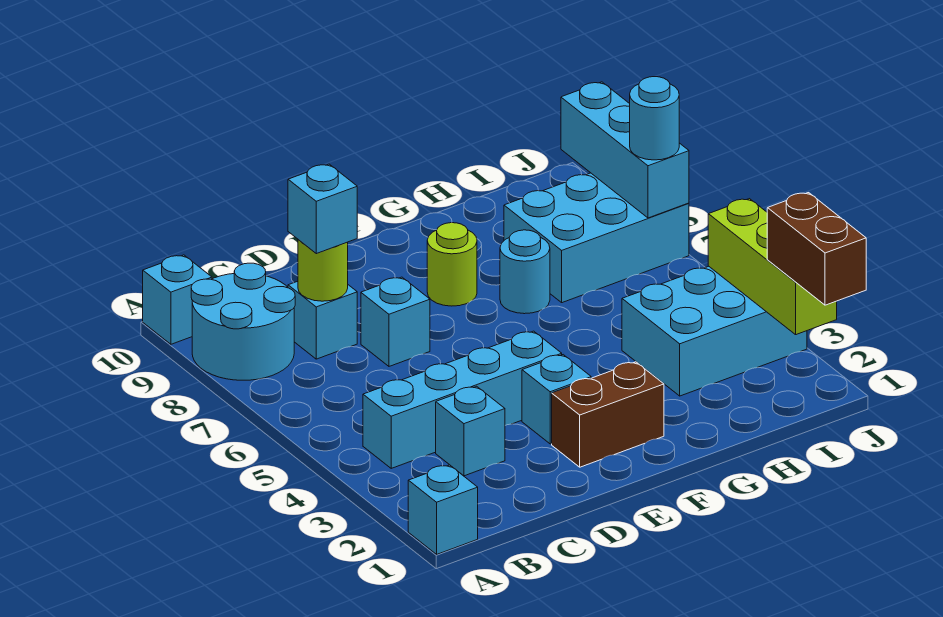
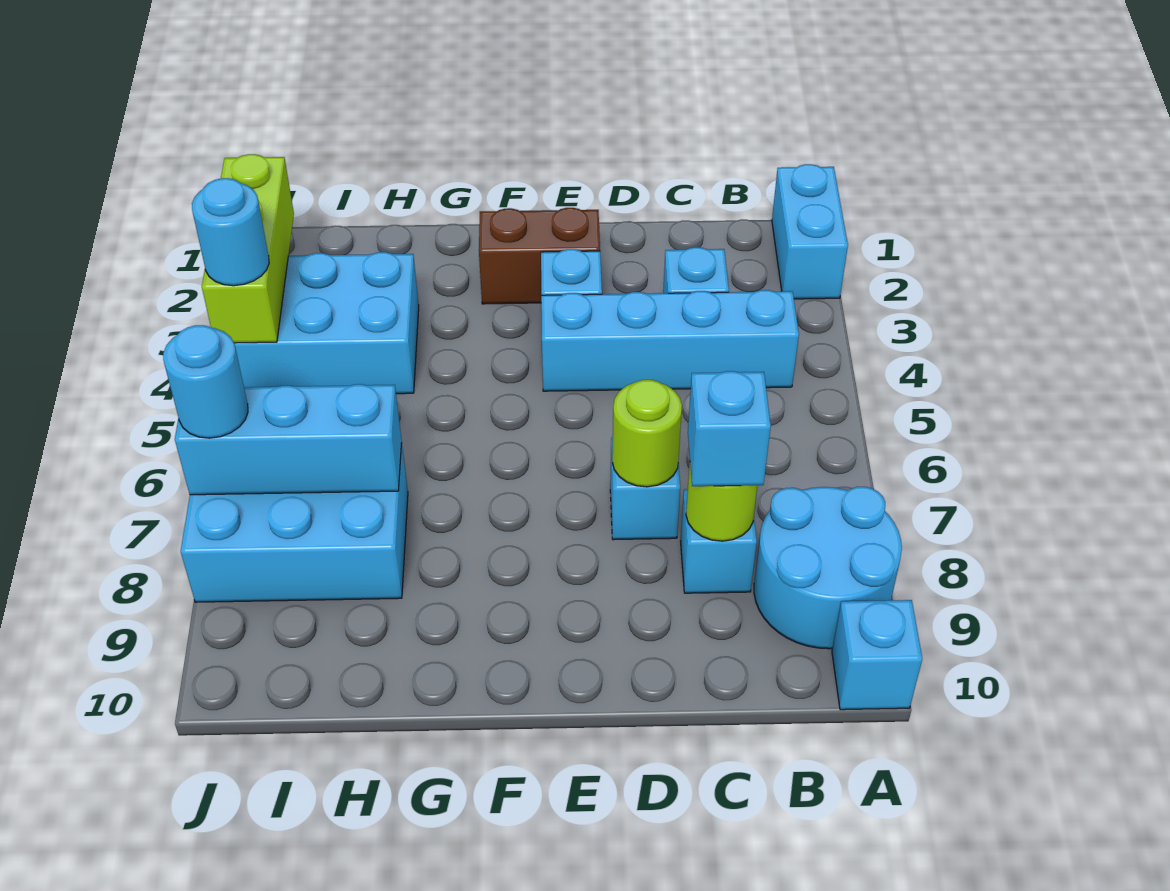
cyan brick A1 level 1 -> cyan brick A1:A2 level 1
lime round brick F8 level 1 -> lime round brick D7 level 2
cyan round brick G7 level 1 -> cyan round brick J4 level 3
brown brick J1:J2 level 3 -> none
cyan brick J7:J9 level 2 -> cyan brick H7:J7 level 2

